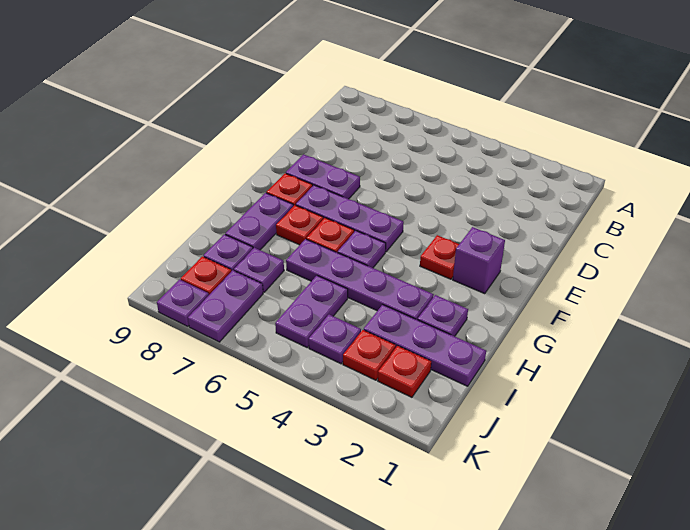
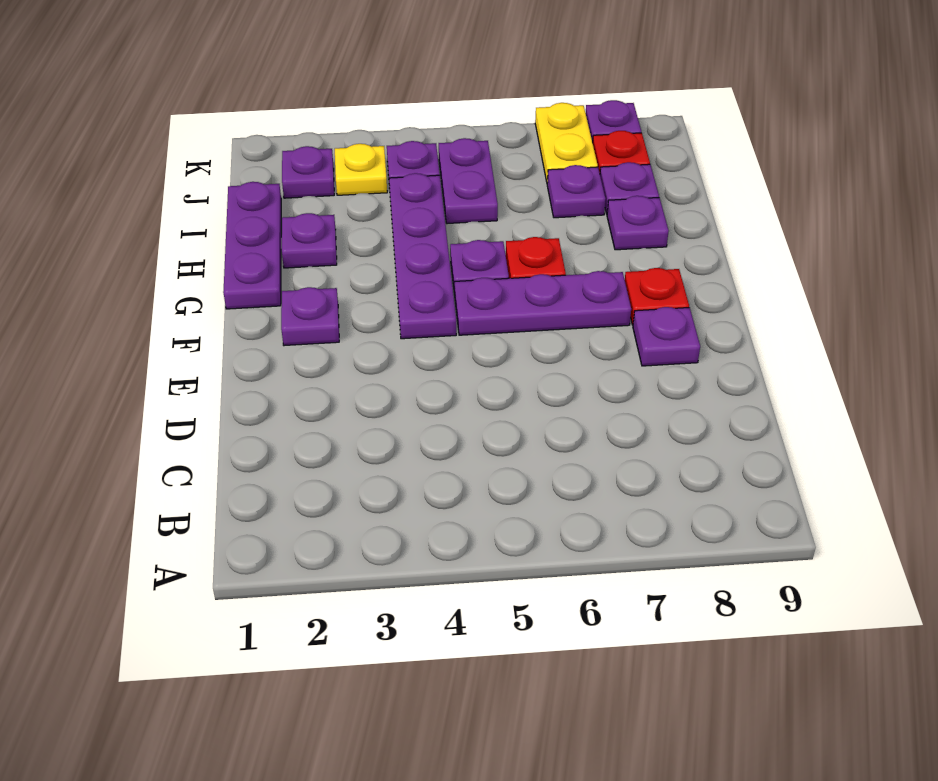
purple plate E7:E8 level 1 -> purple plate E8 level 1
purple brick F2 level 1 -> purple plate F2 level 1
red plate F3 level 1 -> none
red plate G7 level 1 -> none
purple plate G8:H8 level 1 -> purple plate H8 level 1
purple plate H3:H6 level 1 -> purple plate F4:I4 level 1
purple plate I1:I3 level 1 -> purple plate G1:I1 level 1
red plate J2 level 1 -> purple plate J2 level 1
red plate J3 level 1 -> yellow plate J3 level 1
purple plate J7:K7 level 1 -> yellow plate J7:K7 level 1

